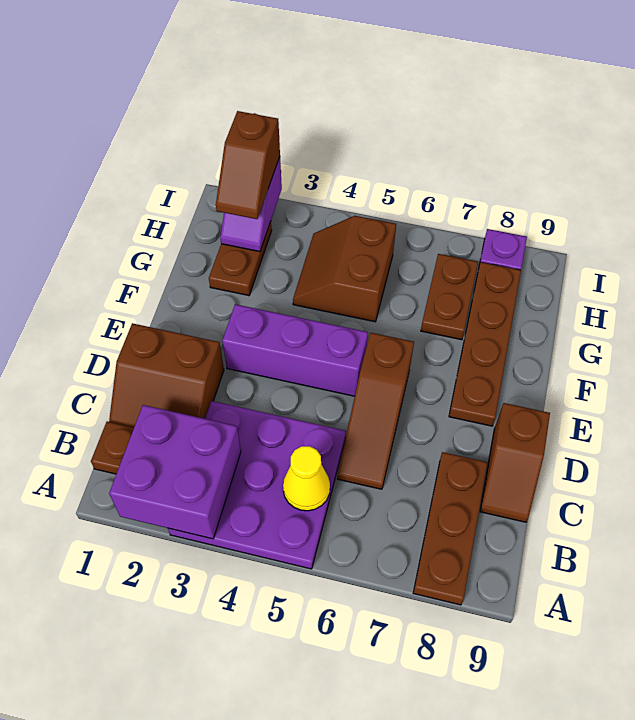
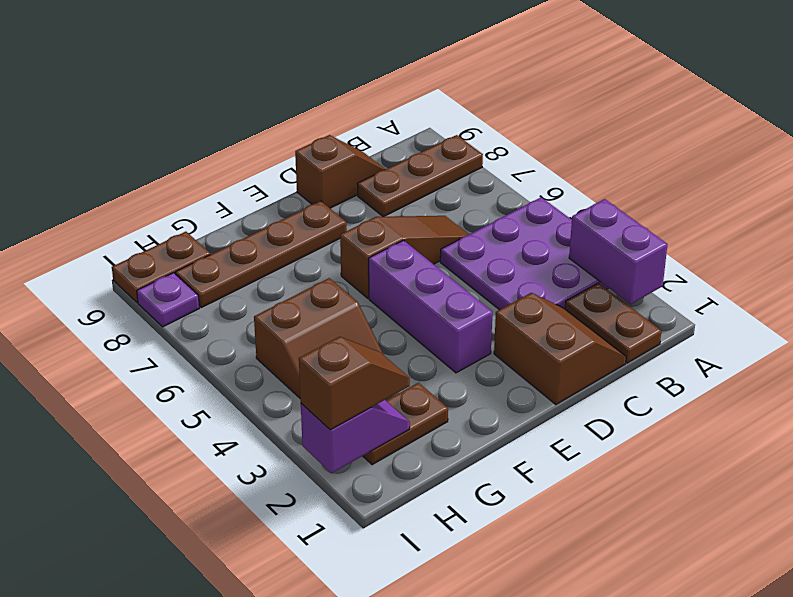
purple brick A2:B3 level 2 -> purple brick A2:A3 level 2
yellow cone B5 level 2 -> none
brown plate G7:H7 level 1 -> brown plate H9:I9 level 1

